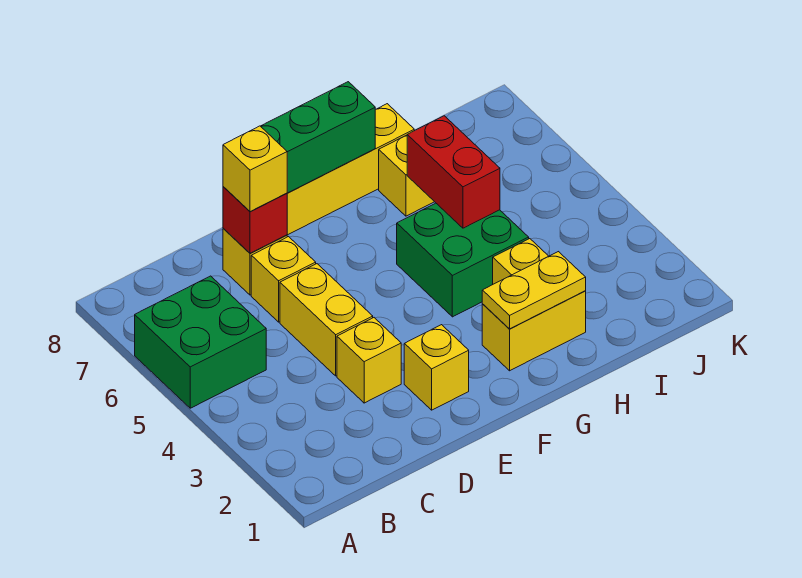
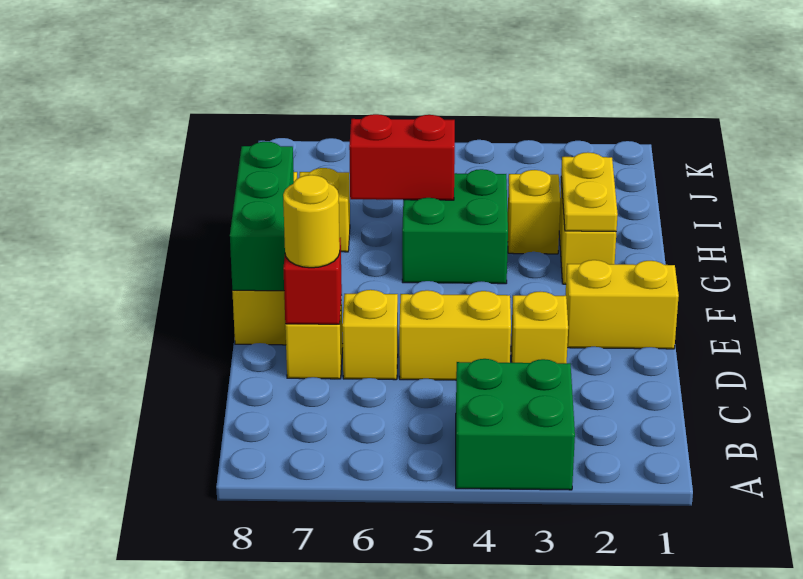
green brick A5:B6 level 1 -> green brick A3:B4 level 1
yellow brick D7 level 3 -> yellow round brick D7 level 3
yellow brick E2 level 1 -> yellow brick E1:E2 level 1

